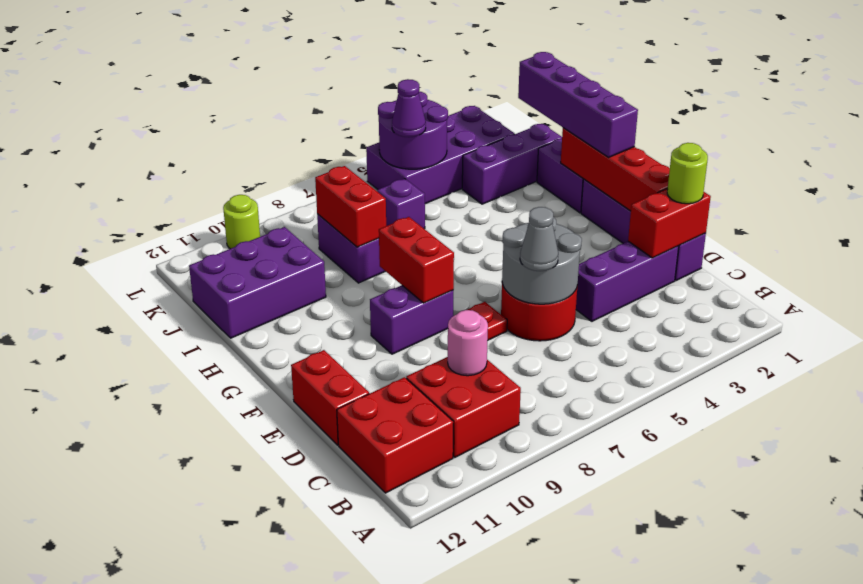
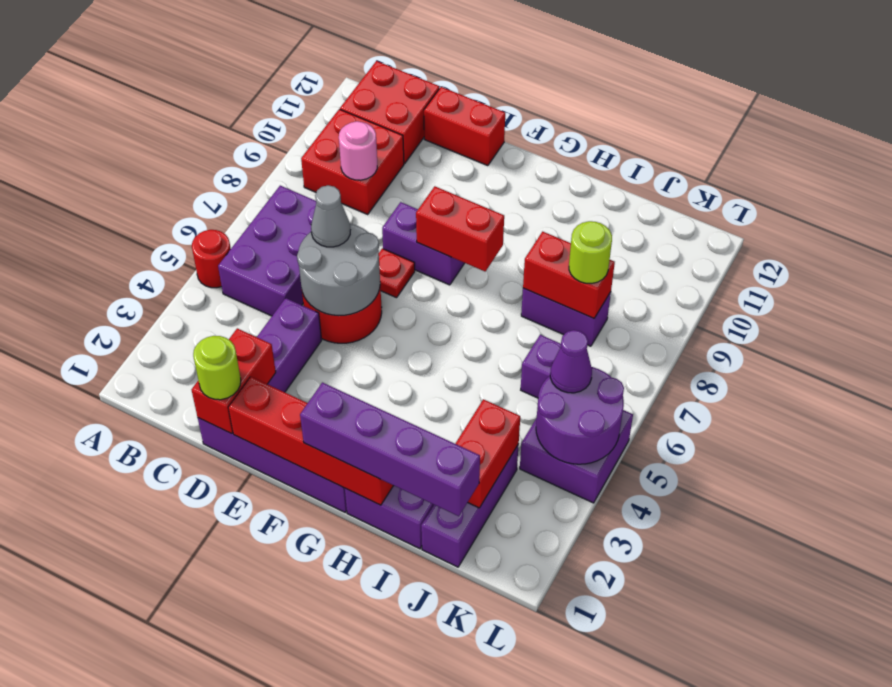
none -> red round brick A5 level 1
purple brick F8:F9 level 1 -> purple brick E8:F8 level 1
purple brick I10:J12 level 1 -> purple brick B5:C7 level 1
none -> red brick J2:J3 level 2
purple brick K2:L5 level 1 -> purple brick K4:L5 level 1
lime round brick L10 level 1 -> lime round brick J8 level 3

